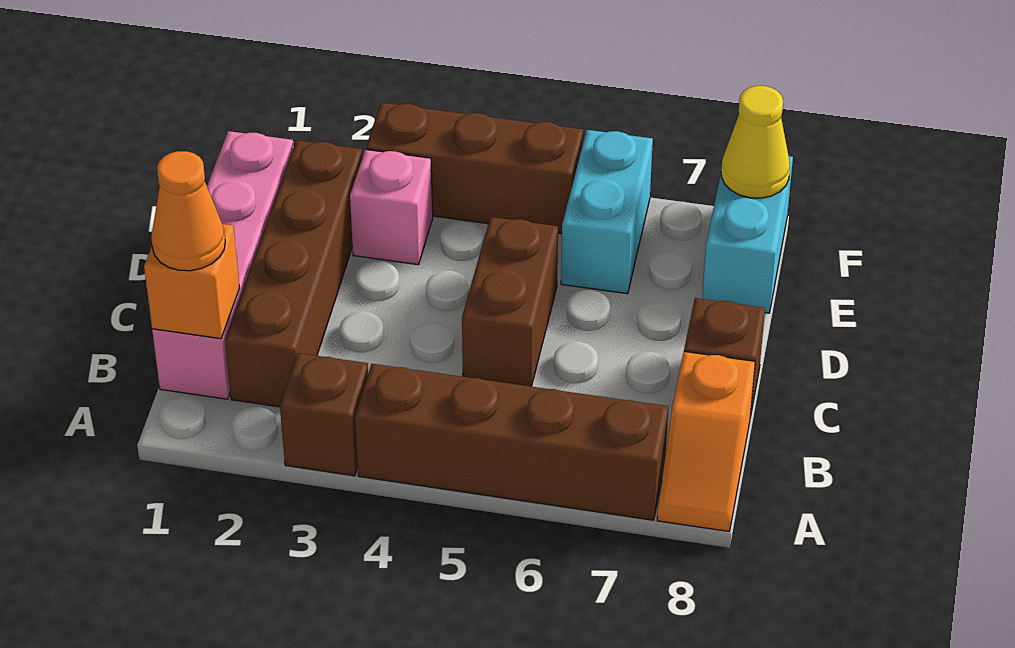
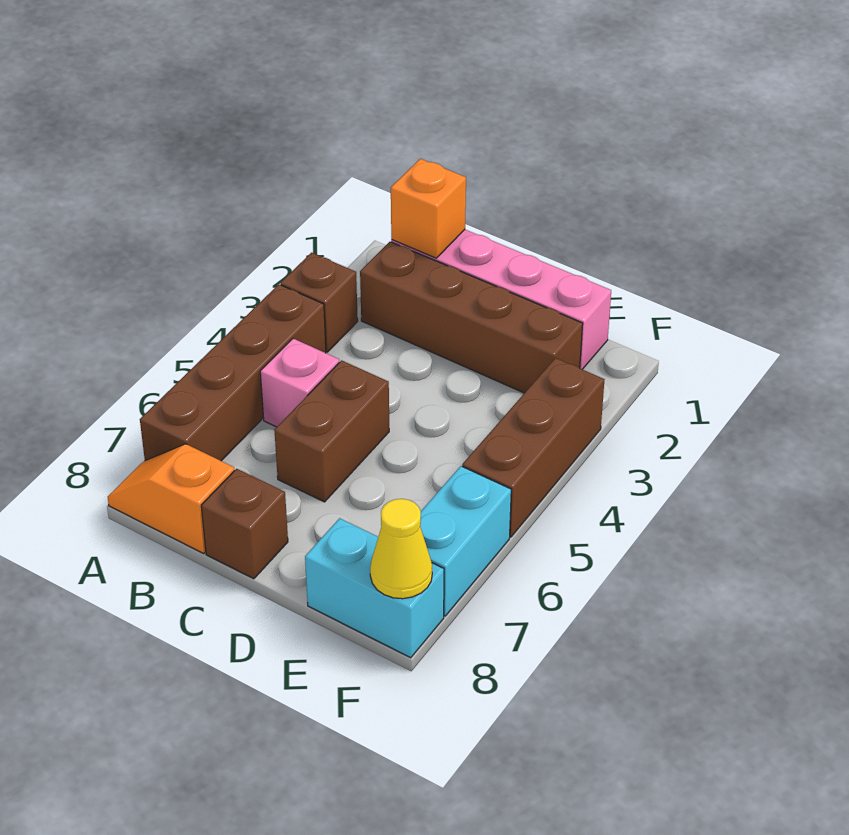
orange cone B1 level 3 -> none
brown brick C5:D5 level 1 -> brown brick C5:C6 level 1
pink brick E3 level 1 -> pink brick B5 level 1
cyan brick E6:F6 level 1 -> cyan brick F6:F7 level 1

